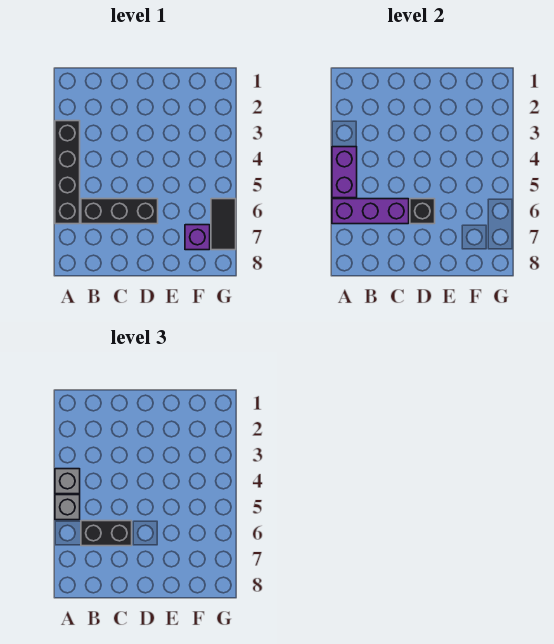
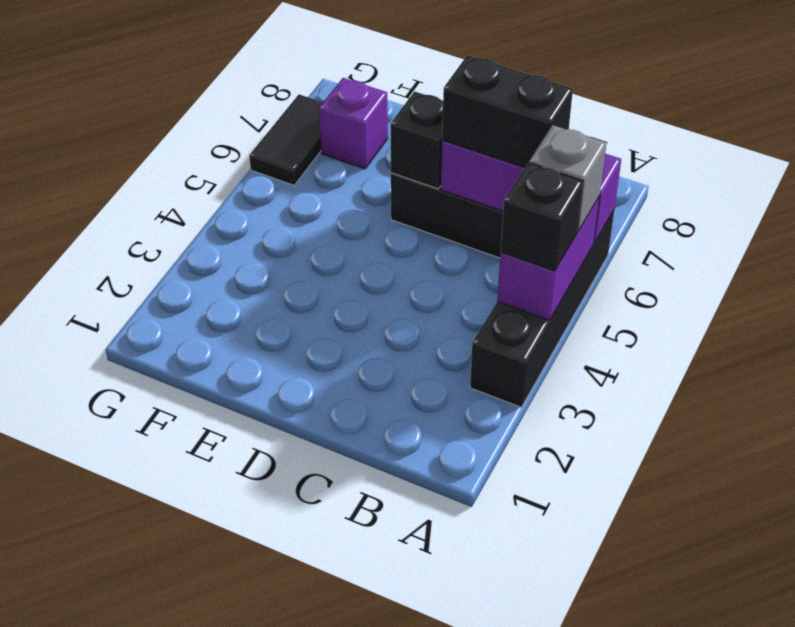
grey brick A4 level 3 -> black brick A4 level 3

